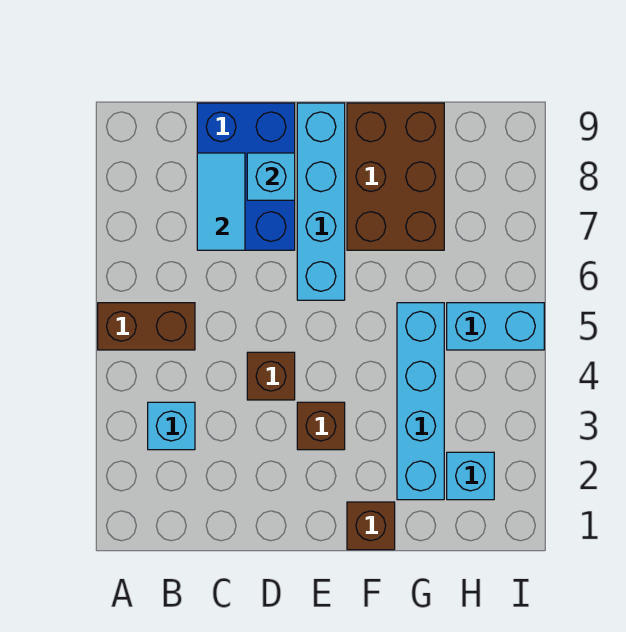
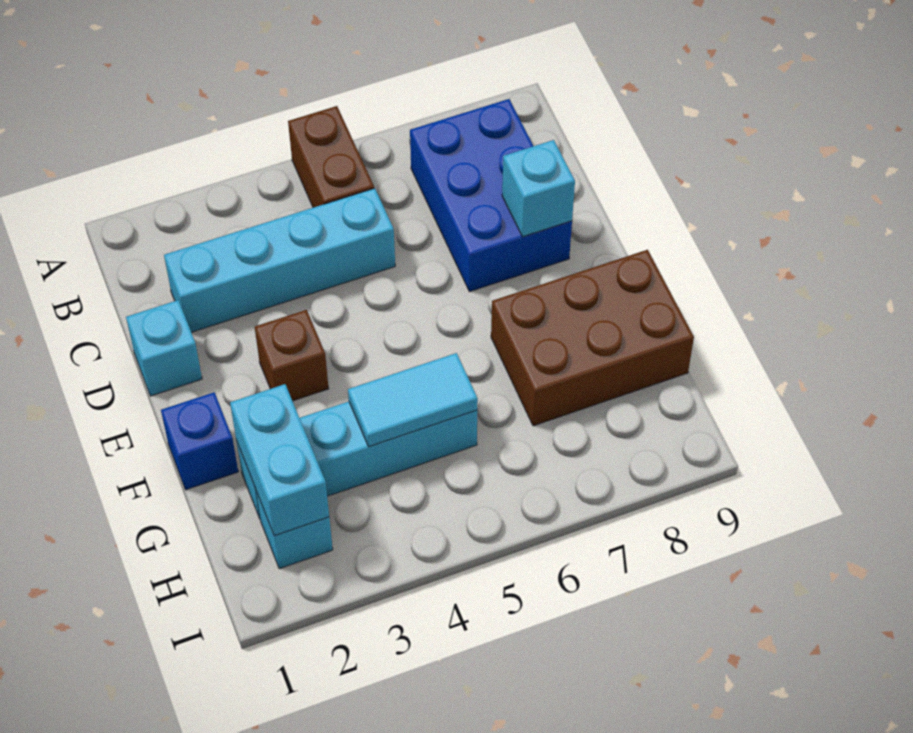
cyan brick B3 level 1 -> cyan brick D1 level 1
blue brick C7:D9 level 1 -> blue brick B7:D8 level 1
cyan tile C7:C8 level 2 -> cyan tile G4:G5 level 2
brown brick D4 level 1 -> none
cyan brick E6:E9 level 1 -> cyan brick C2:C5 level 1
brown brick F1 level 1 -> blue brick F1 level 1
cyan brick H5:I5 level 1 -> cyan brick G2:H2 level 2

